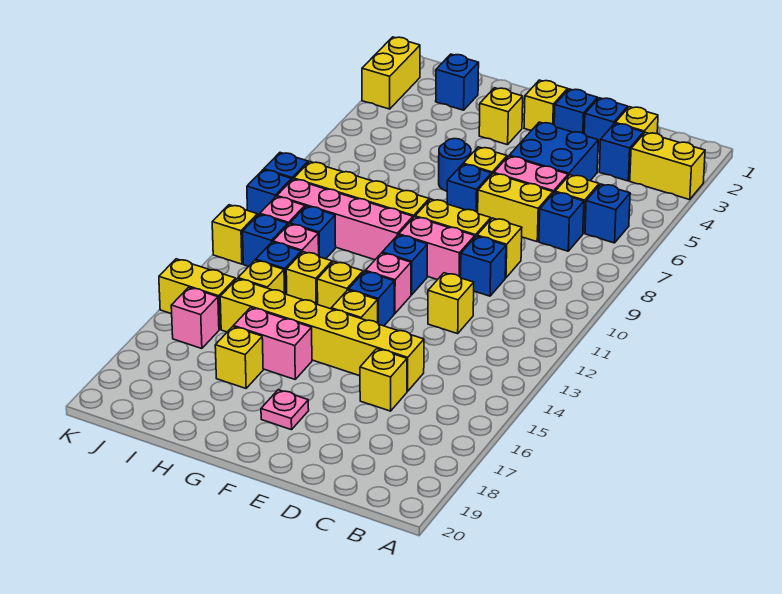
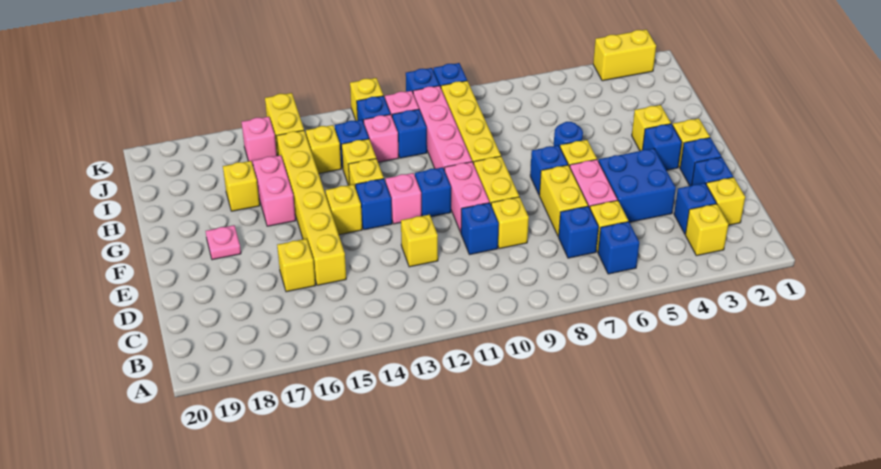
yellow brick A3:B3 level 1 -> yellow brick B3 level 1
blue brick I2 level 1 -> blue brick F3 level 1

